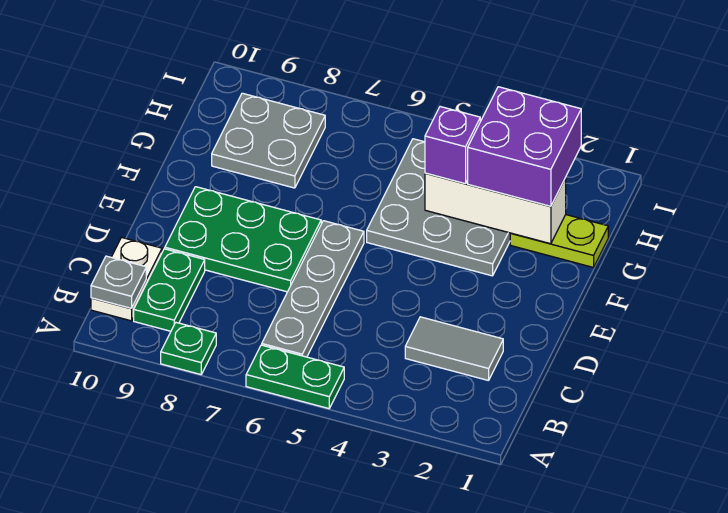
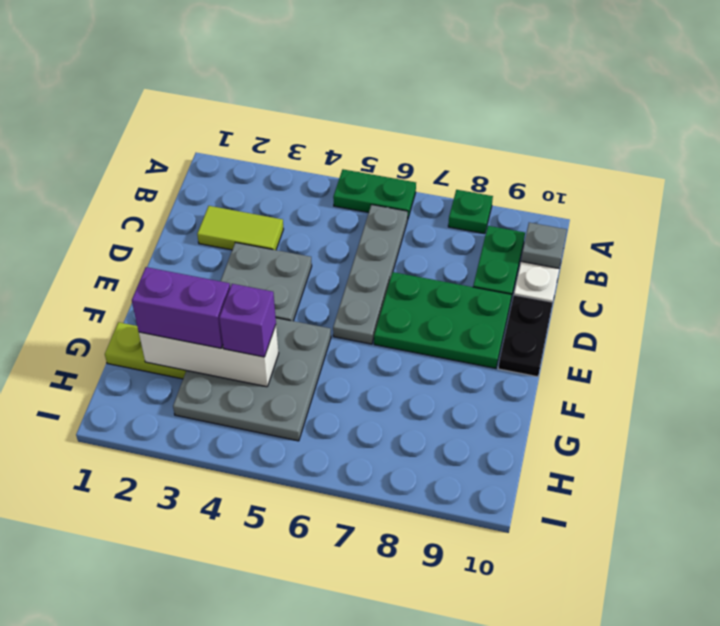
grey tile C2:C3 level 1 -> lime tile C2:C3 level 1
none -> black plate D10:E10 level 1
purple brick G2:H3 level 3 -> purple brick G2:G3 level 3
grey plate G8:H9 level 1 -> grey plate D3:E4 level 1

